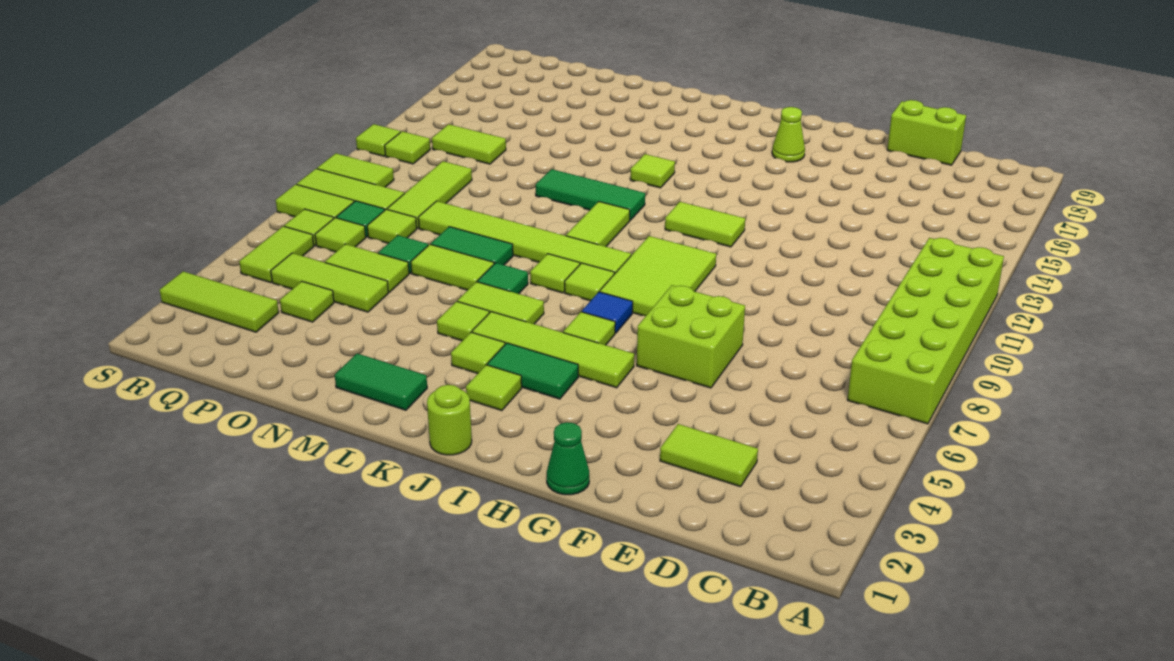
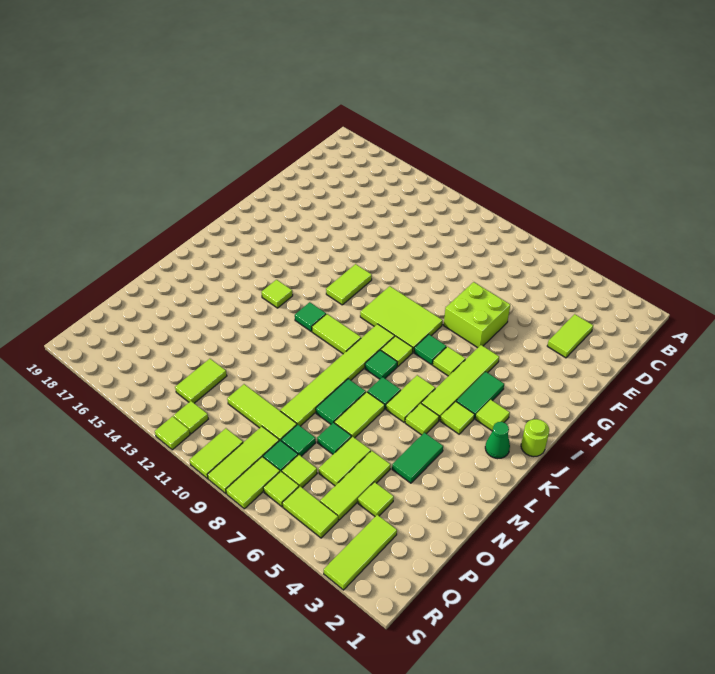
lime brick A7:B12 level 1 -> none
lime brick D19:E19 level 1 -> none
green cone G1 level 1 -> green cone K2 level 1
lime cone H17 level 1 -> none
blue tile I7 level 1 -> green tile I7 level 1
lime tile K8 level 1 -> green tile K8 level 1
green tile K12:M12 level 1 -> green tile K12 level 1
green tile L2:M2 level 1 -> green tile M4:N4 level 1
lime tile P8 level 1 -> green tile P8 level 1

